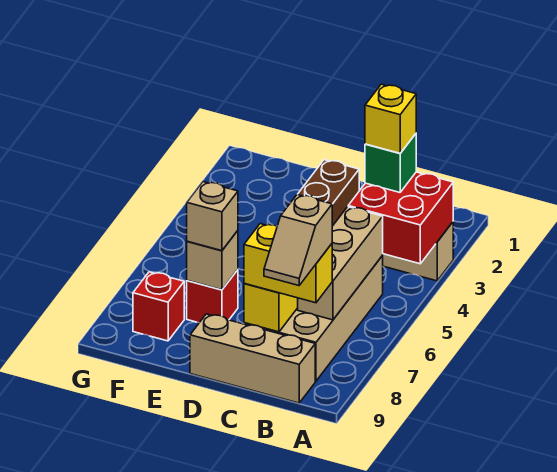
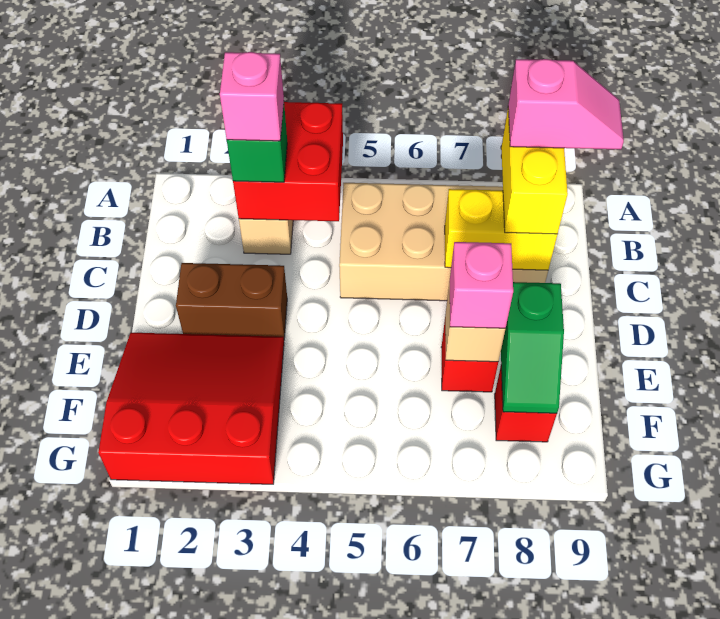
yellow brick B3 level 4 -> pink brick B3 level 4
tan brick B5:B7 level 2 -> none
tan slope B8:B9 level 4 top 8 -> pink slope B8:B9 level 4 top 8
tan brick B9:D9 level 1 -> none
none -> red slope E1:G3 level 1 top G
tan brick E7 level 3 -> pink brick E7 level 3
none -> green slope E8:F8 level 2 top E

